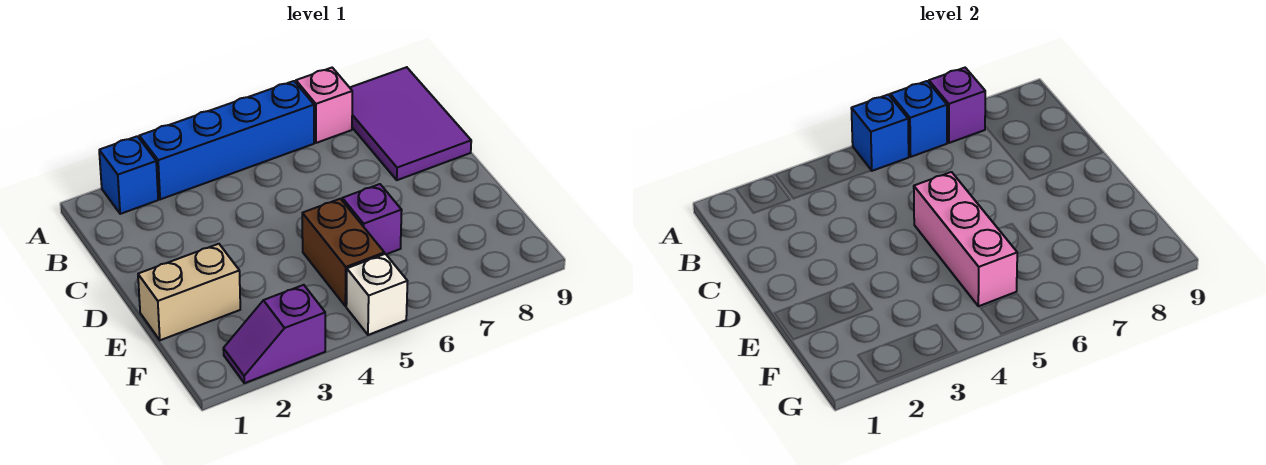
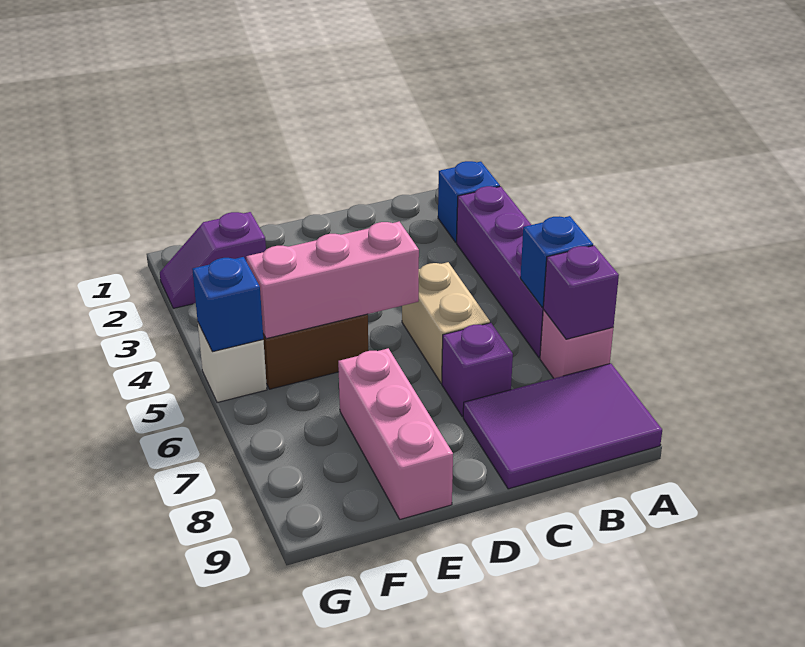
blue brick A3:A6 level 1 -> purple brick A3:A6 level 1
blue brick A5 level 2 -> blue brick G5 level 2
tan brick E1:E2 level 1 -> tan brick C5:C6 level 1
purple brick E6 level 1 -> purple brick C7 level 1
none -> pink brick E7:E9 level 1
purple slope G2:G3 level 1 top 3 -> purple slope F2:G2 level 1 top F

